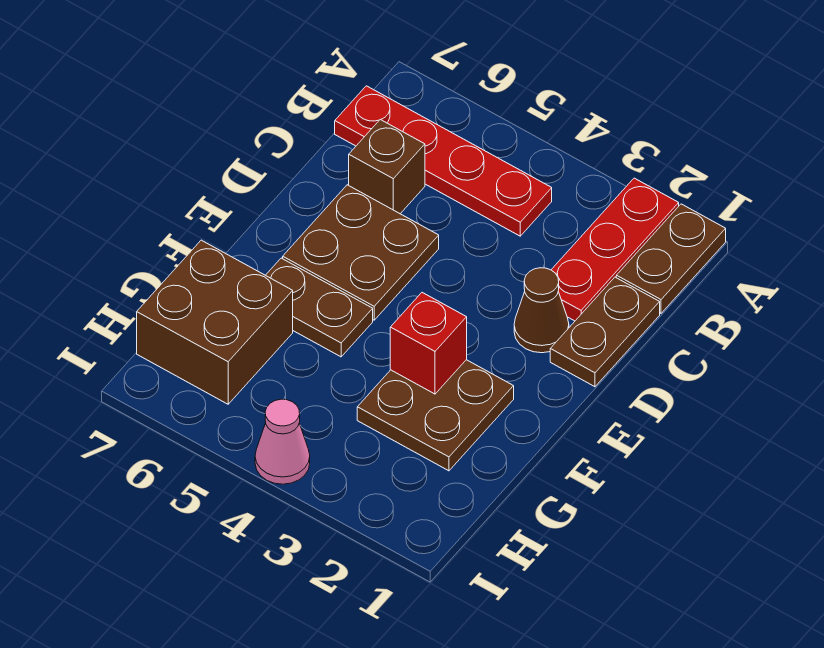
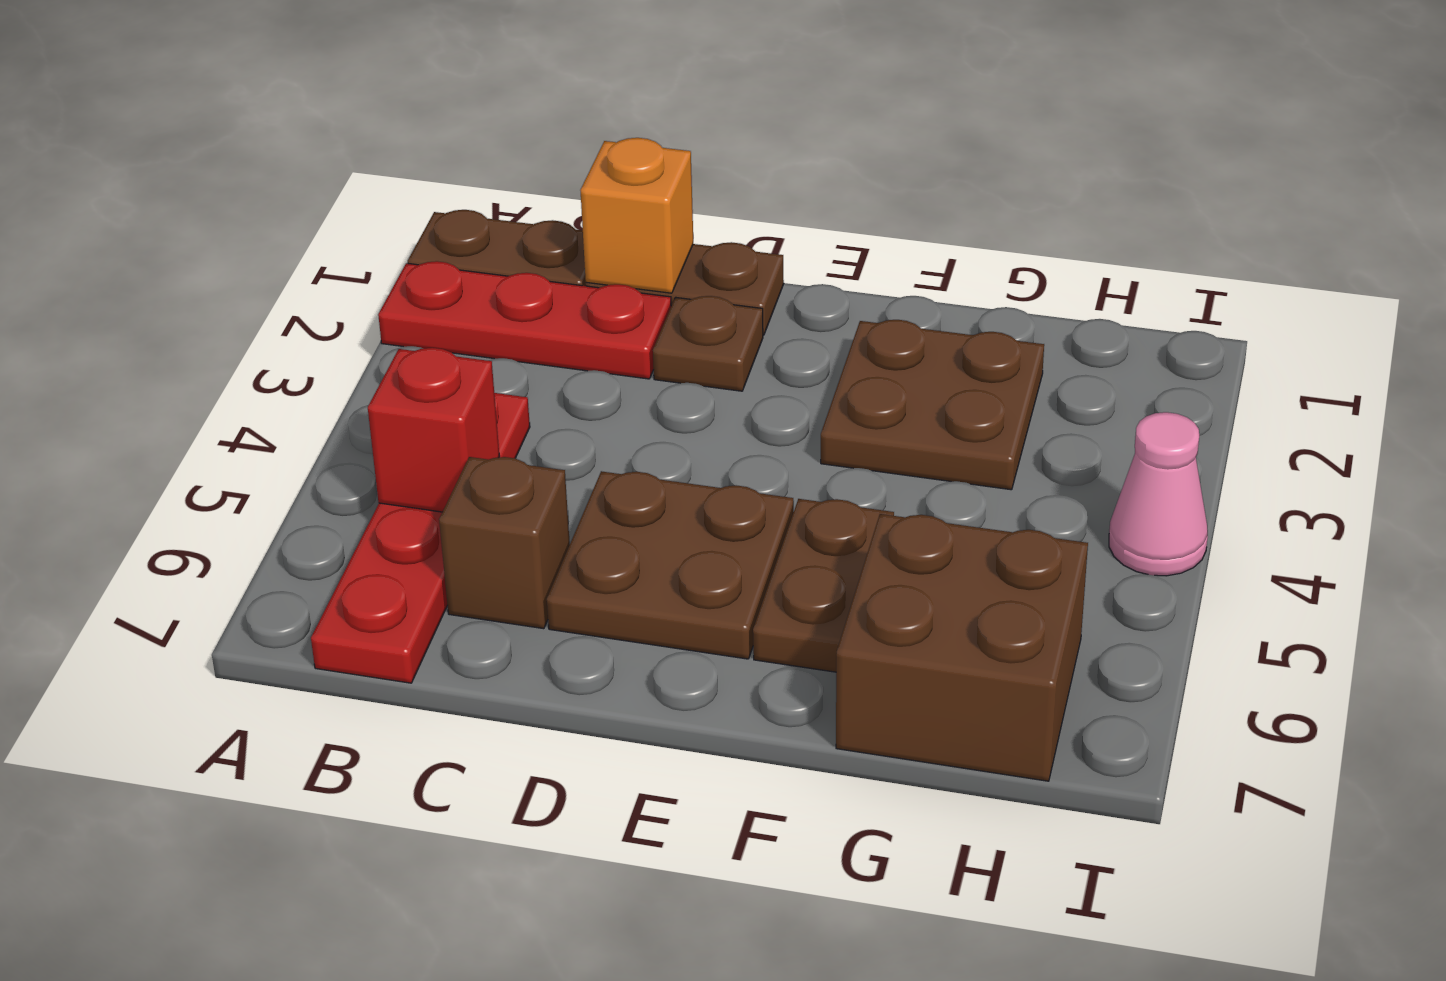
none -> orange brick C1 level 2
brown cone D2 level 1 -> brown plate D2 level 1
red brick F3 level 2 -> red brick B5 level 2

